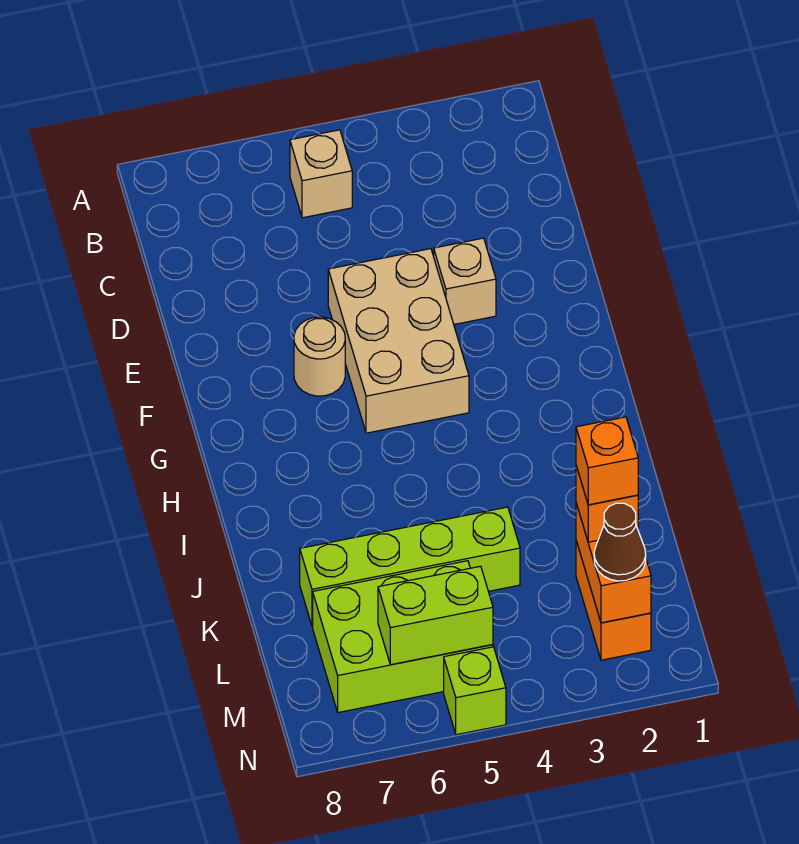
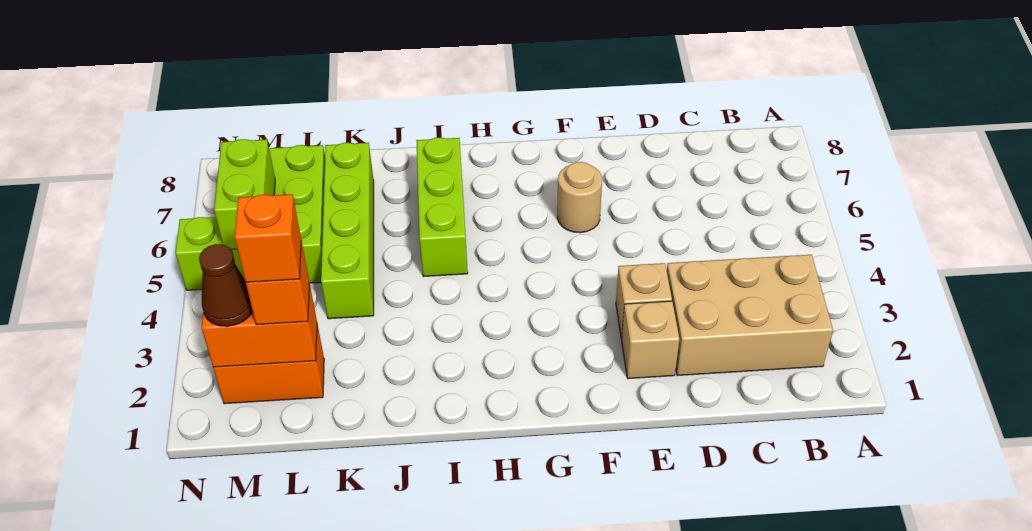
tan brick B5 level 1 -> tan brick E2 level 1
tan brick E4:G5 level 1 -> tan brick B2:D3 level 1
none -> lime brick I5:I7 level 1

